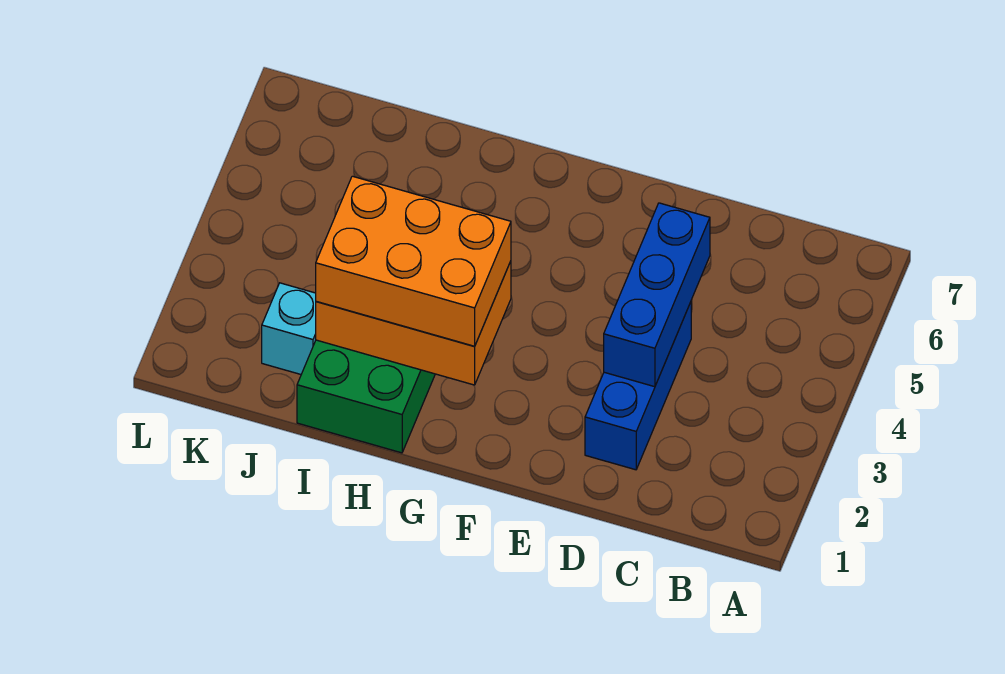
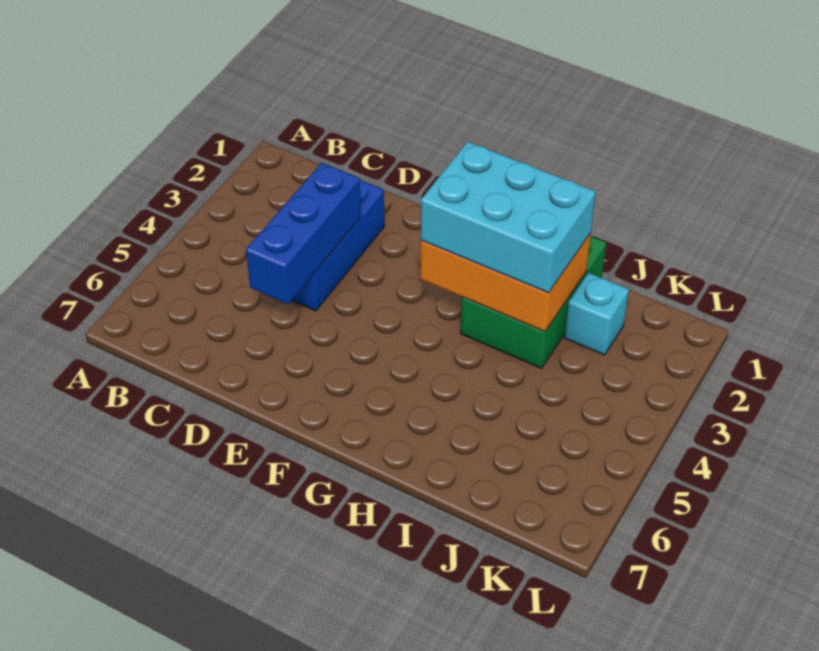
orange brick G2:I3 level 3 -> cyan brick G2:I3 level 3

